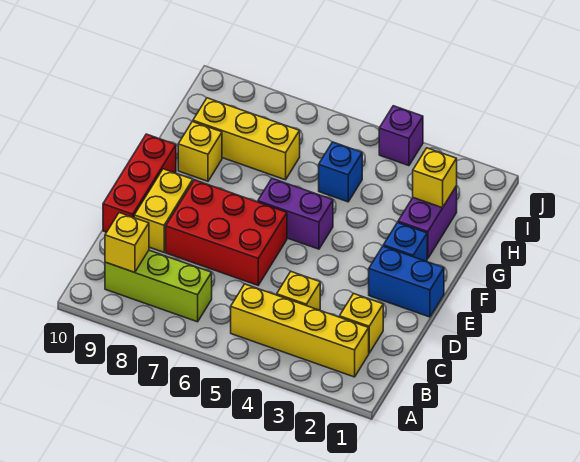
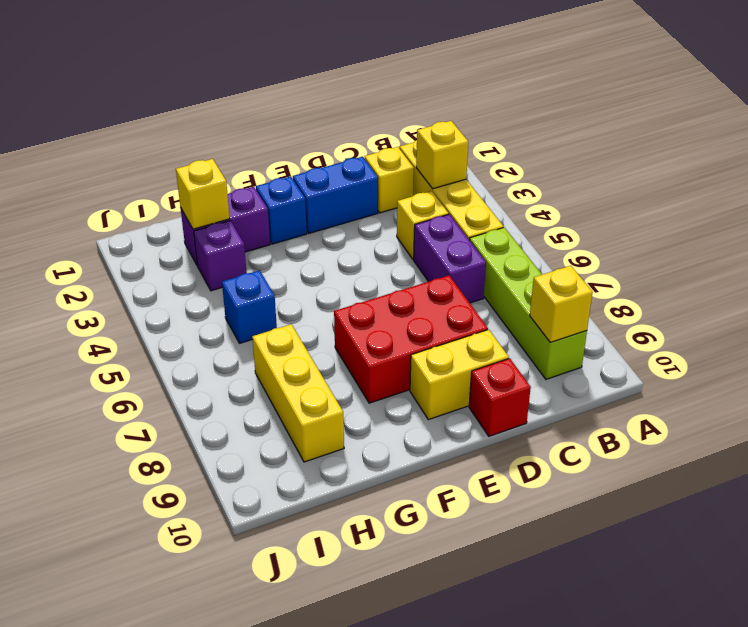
lime brick B7:B9 level 1 -> lime brick B6:B9 level 1
red brick D6:E8 level 1 -> red brick D7:F8 level 1
red brick D10:F10 level 1 -> red brick D10 level 1
blue brick E1:E2 level 1 -> blue brick D2:E2 level 1
purple brick F5:F6 level 1 -> purple brick C5:C6 level 1
yellow brick G9 level 1 -> yellow brick B3 level 2
purple brick J4 level 1 -> purple brick H3 level 1

